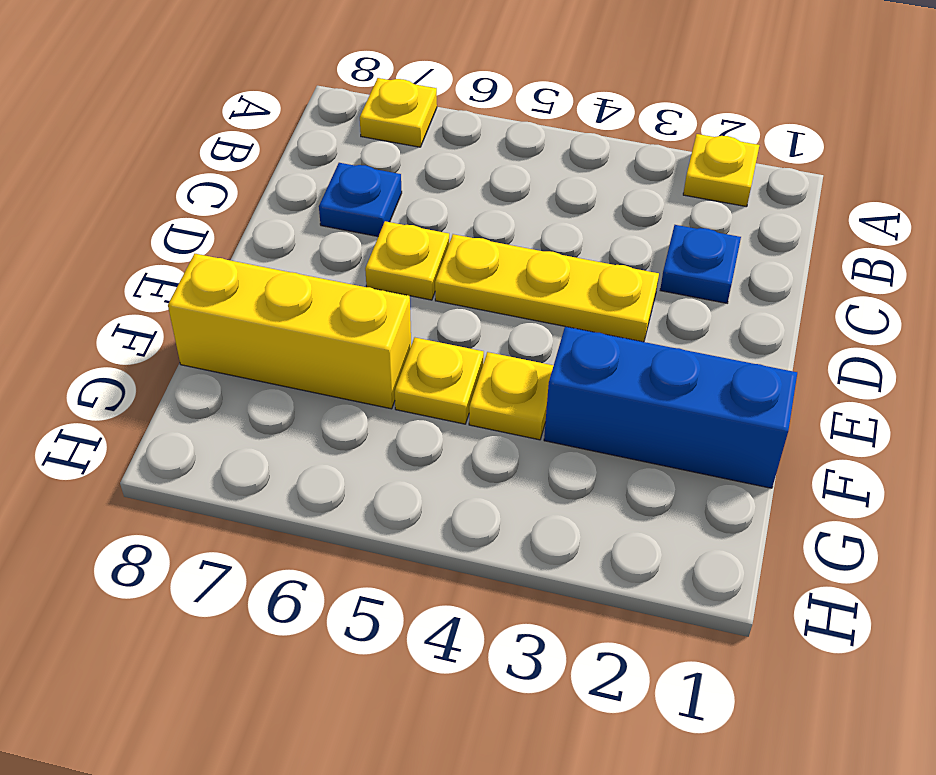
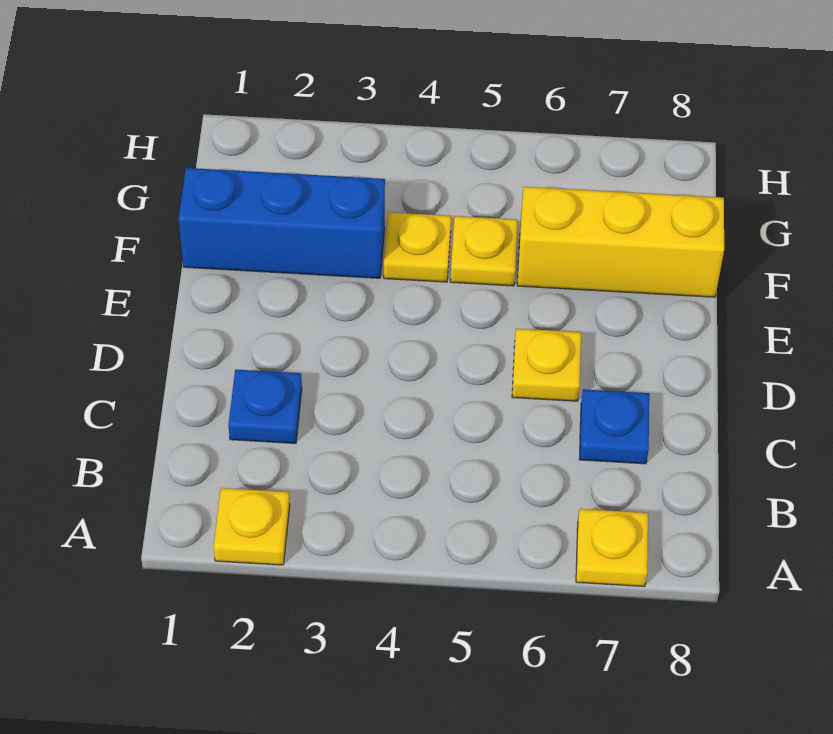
yellow plate D3:D5 level 1 -> none

